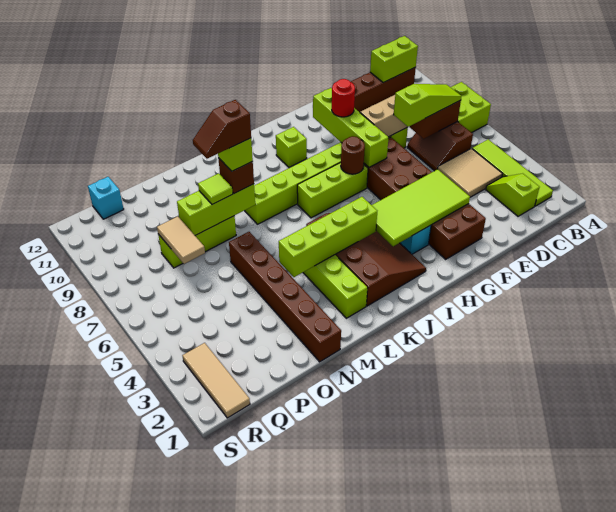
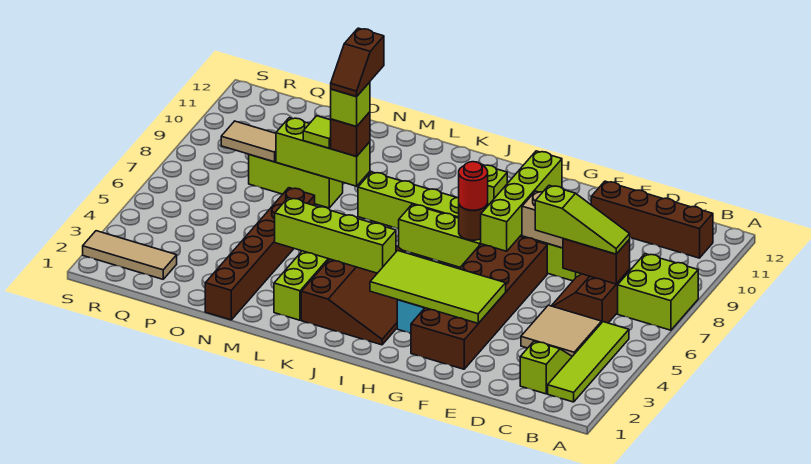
lime brick B11:C11 level 2 -> none
red round brick G9 level 3 -> red round brick H7 level 3
brown slope M8:N8 level 5 top M -> brown slope M8:M9 level 5 top 9
tan tile P7:P8 level 2 -> tan tile P8:Q8 level 2
cyan brick Q12 level 1 -> none
tan tile R1:R3 level 1 -> tan tile Q2:S2 level 1

